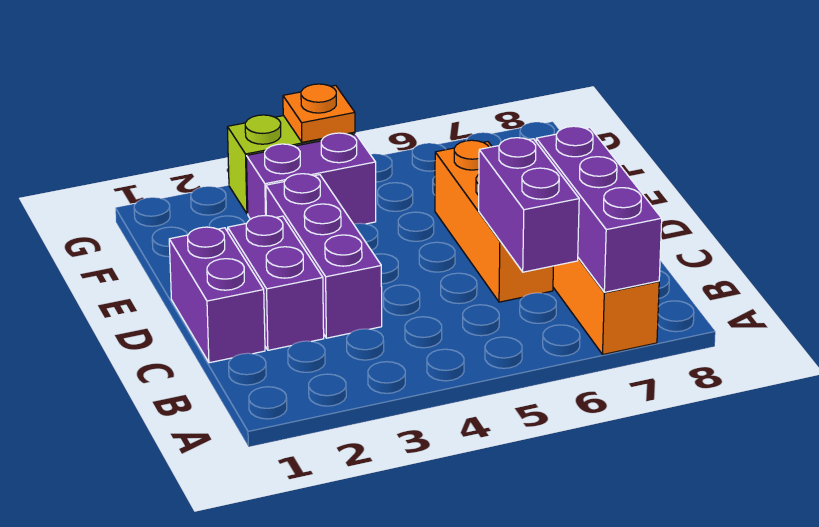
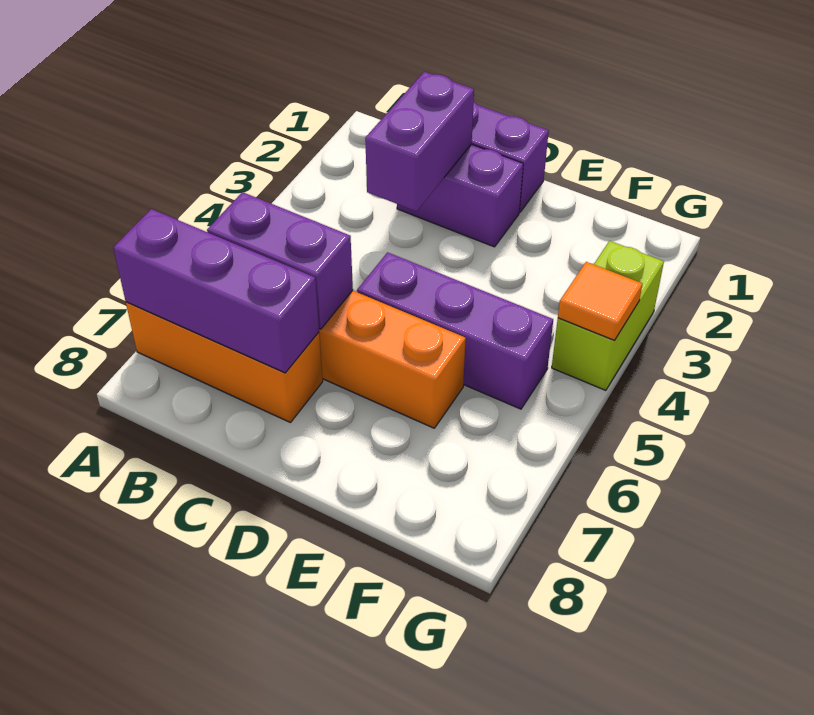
purple brick C3:E3 level 1 -> purple brick D5:F5 level 1
purple brick F3:F4 level 1 -> purple brick C2:C3 level 2
orange plate G4 level 2 -> orange tile G4 level 2

